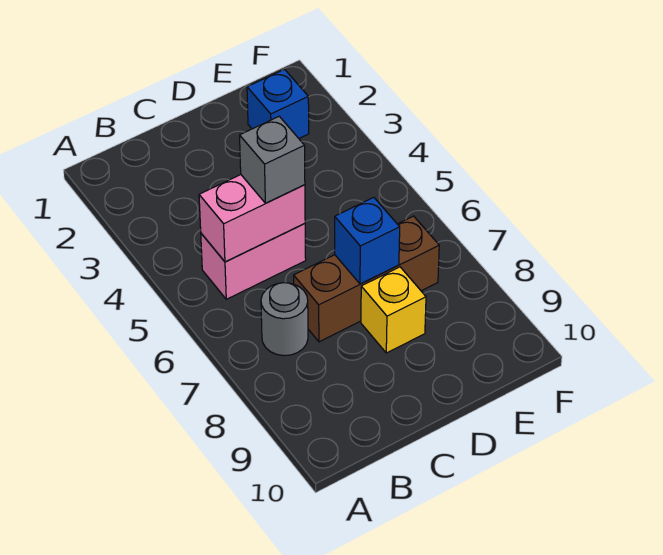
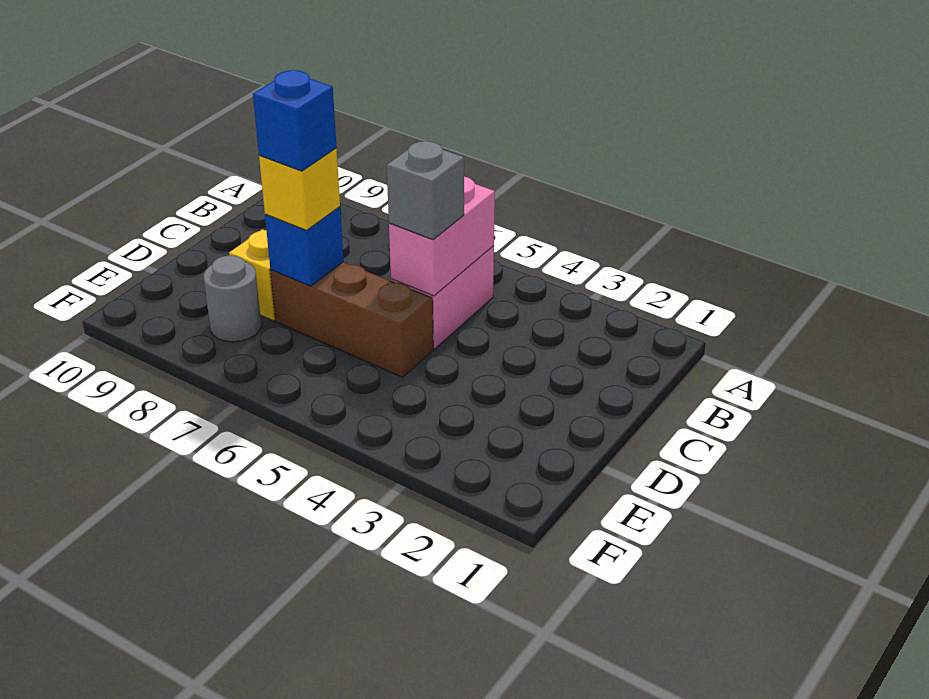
grey round brick B7 level 1 -> grey round brick E8 level 1
brown brick C7:E7 level 1 -> brown brick D5:D7 level 1
none -> yellow brick D7 level 3
blue brick E2 level 1 -> blue brick D7 level 4

